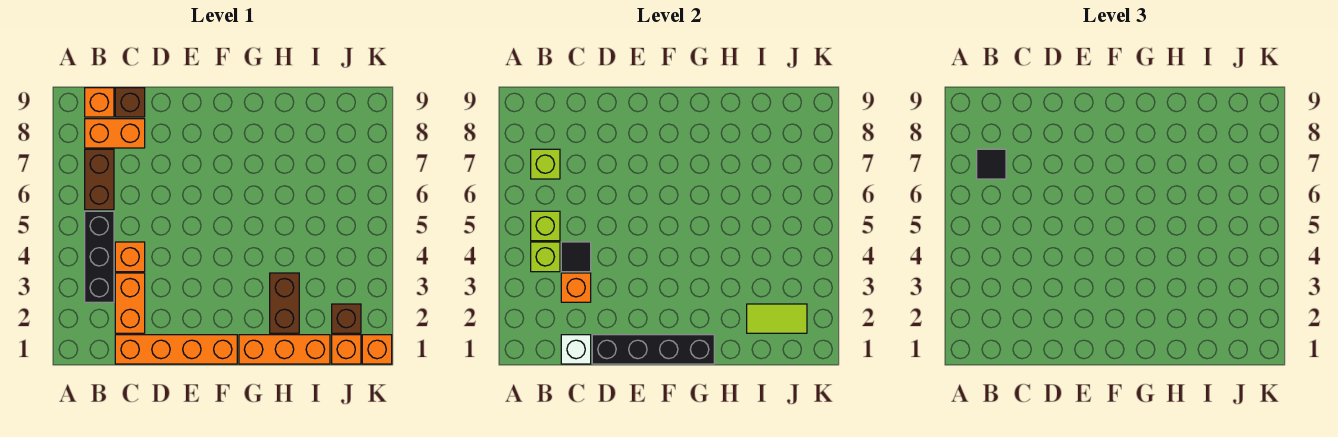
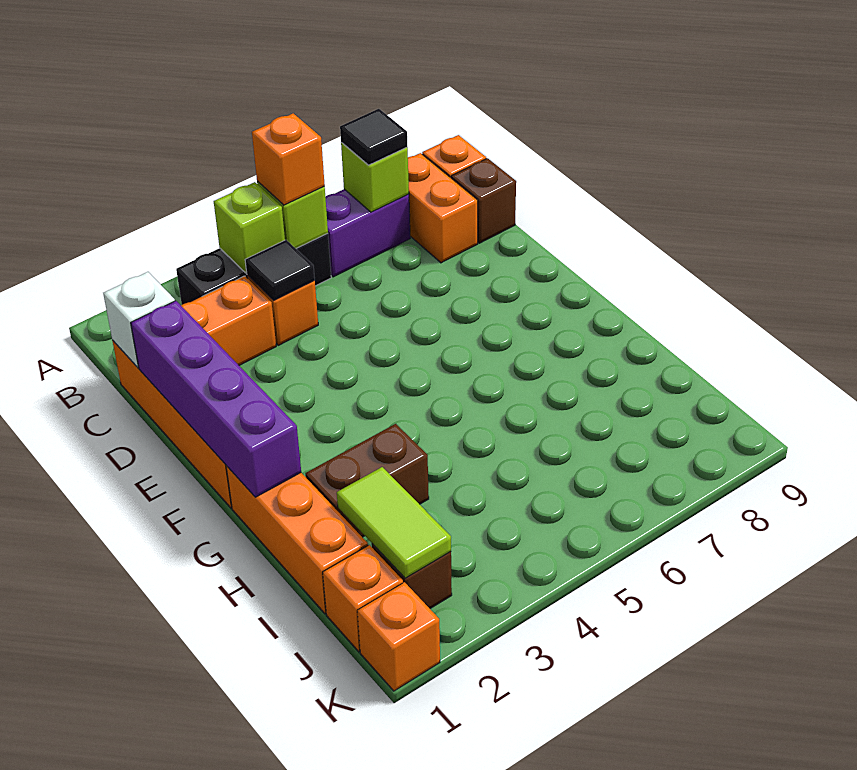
brown brick B6:B7 level 1 -> purple brick B6:B7 level 1
orange brick C3 level 2 -> orange brick B5 level 3
black brick D1:G1 level 2 -> purple brick D1:G1 level 2

